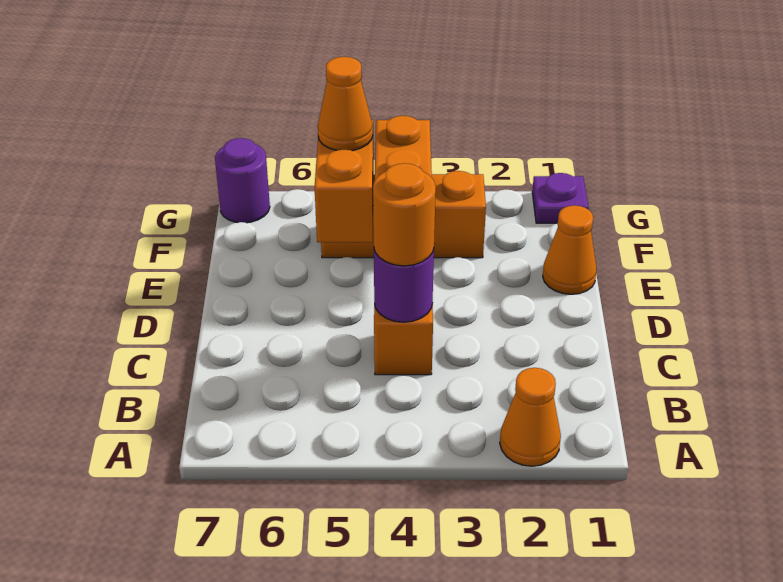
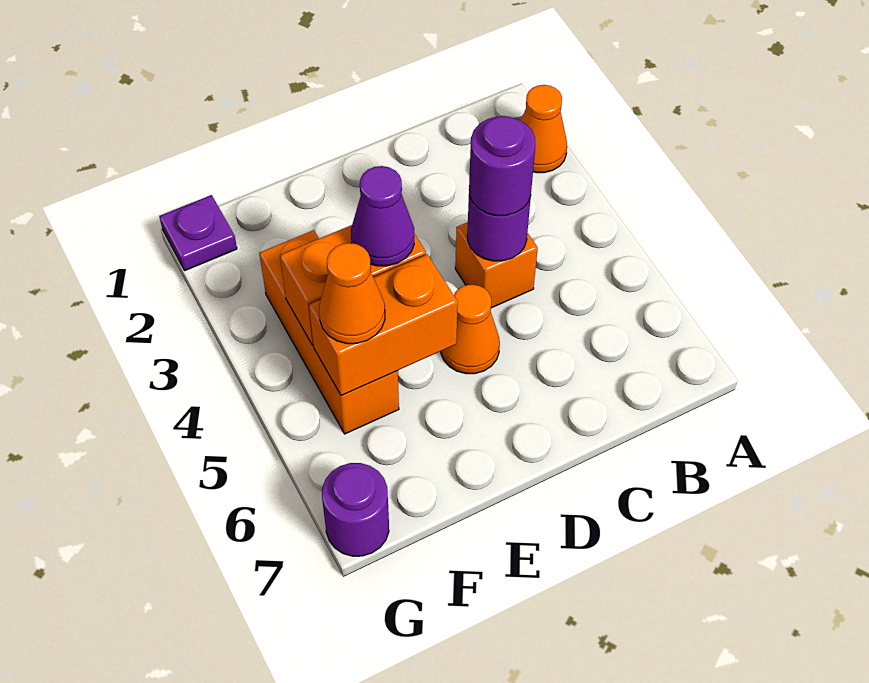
orange round brick C4 level 3 -> purple round brick C4 level 3
orange cone E1 level 1 -> orange cone D5 level 1
none -> purple cone E4 level 3

